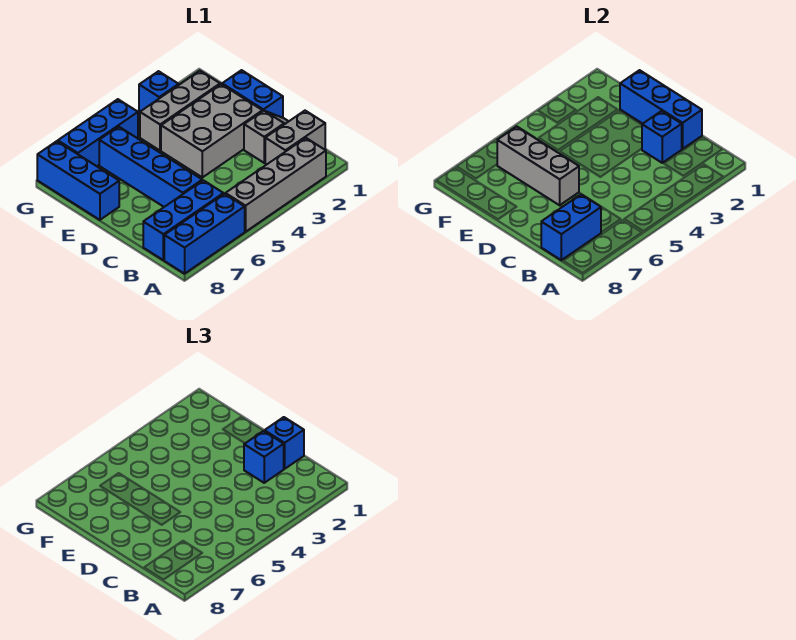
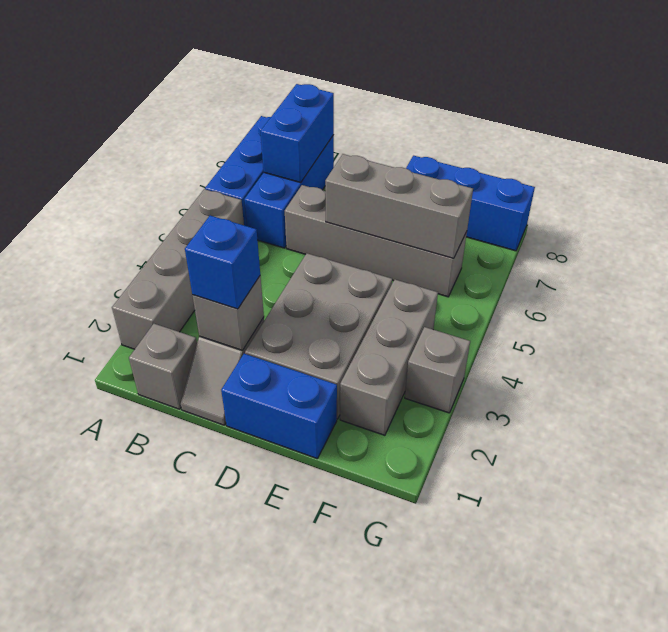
grey brick B1:B2 level 1 -> grey brick B1 level 1
blue brick C1:E1 level 2 -> none
blue brick C1 level 3 -> none
blue brick C2 level 2 -> grey brick C2 level 2
blue brick C6:F6 level 1 -> grey brick C6:F6 level 1
blue brick G3 level 1 -> grey brick G3 level 1
blue brick G5:G7 level 1 -> none

